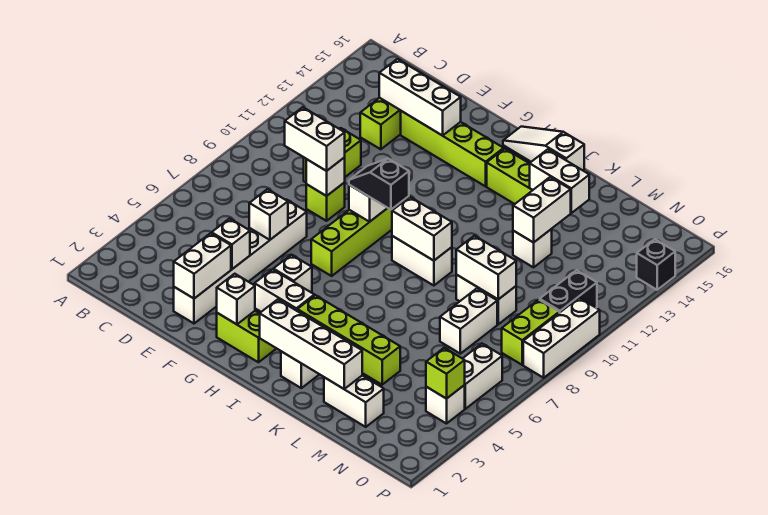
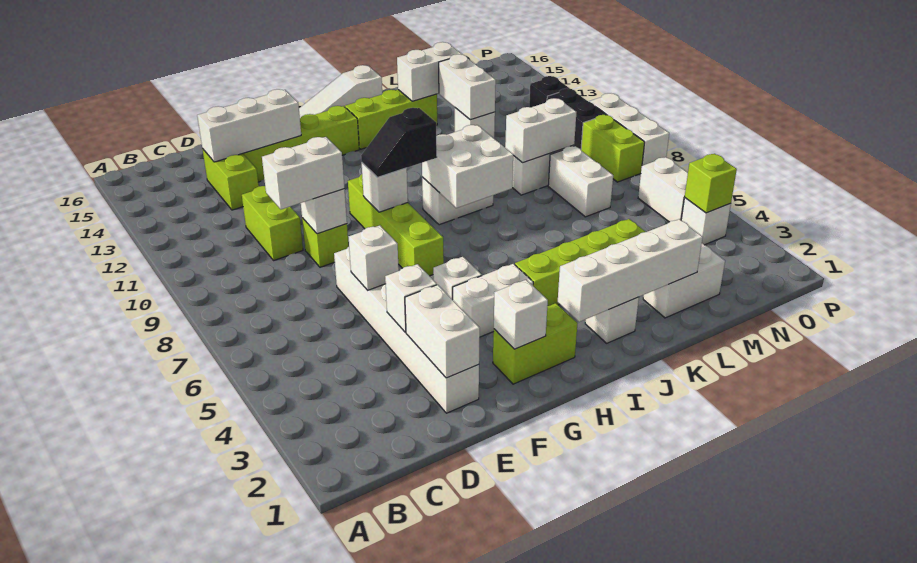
white brick I9:J9 level 2 -> white brick I8:J9 level 2
black brick P14 level 1 -> black brick O12 level 1

